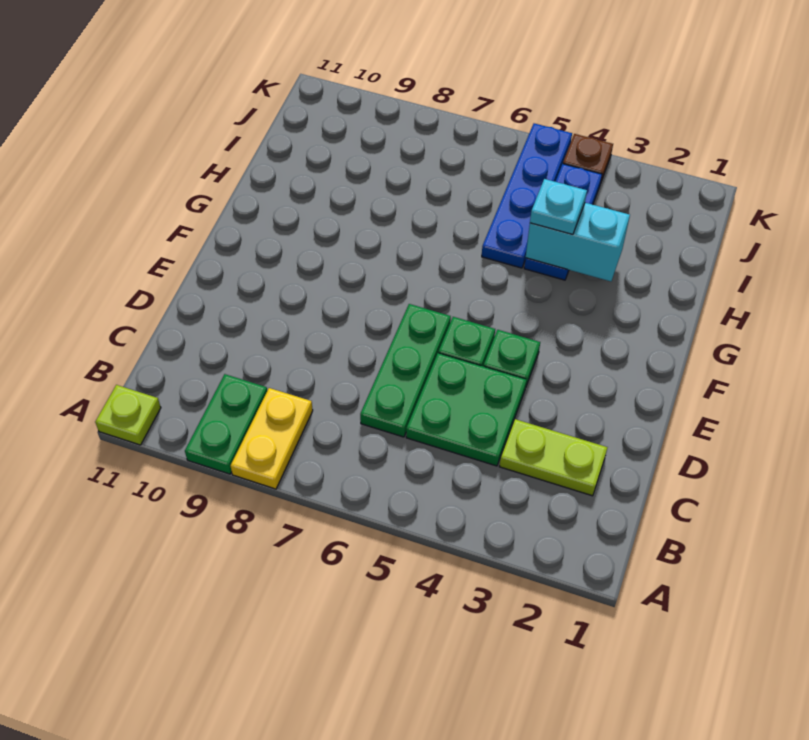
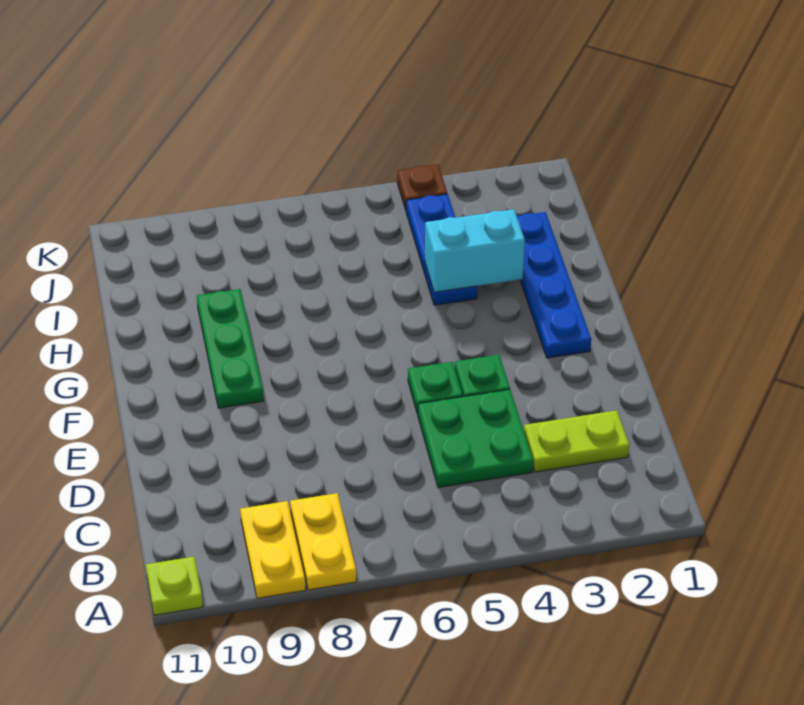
green plate A9:B9 level 1 -> yellow plate A9:B9 level 1
green plate C6:E6 level 1 -> green plate F9:H9 level 1
cyan plate H4 level 3 -> none
blue plate H5:K5 level 1 -> blue plate F2:I2 level 1

